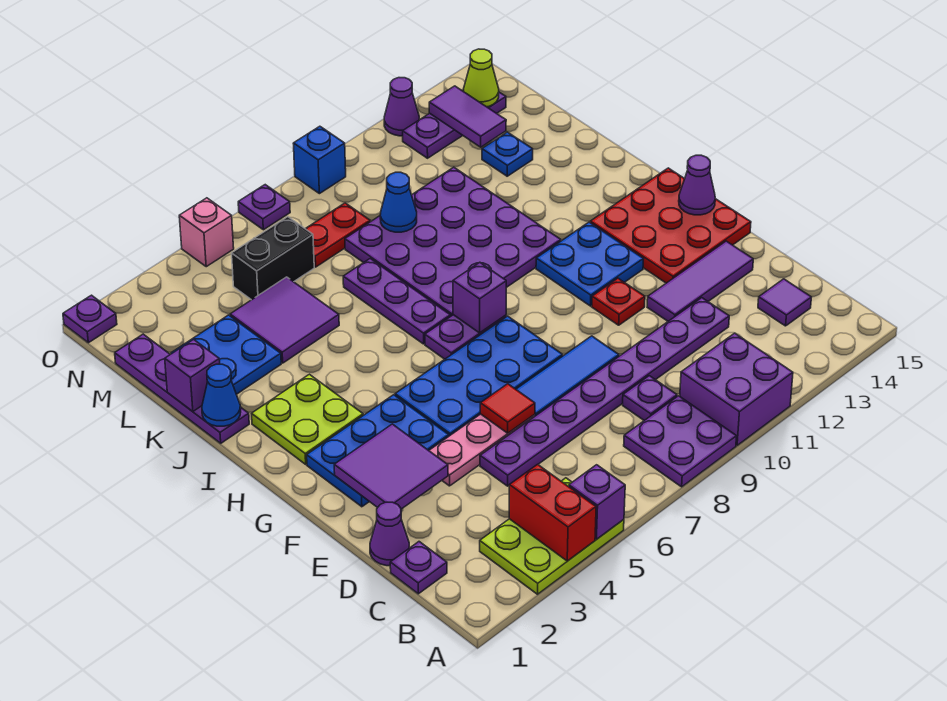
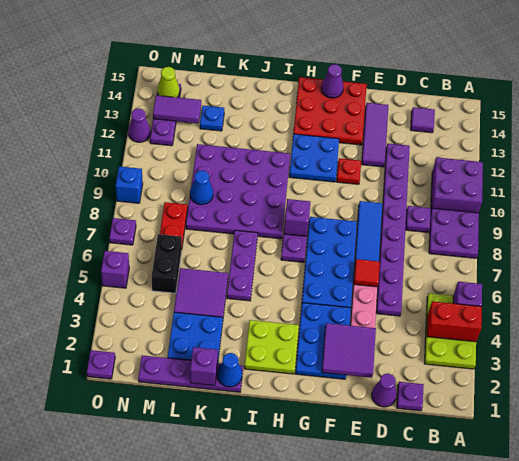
purple plate I7:K7 level 1 -> purple plate J5:J7 level 1
pink brick O5 level 1 -> purple brick O5 level 1

